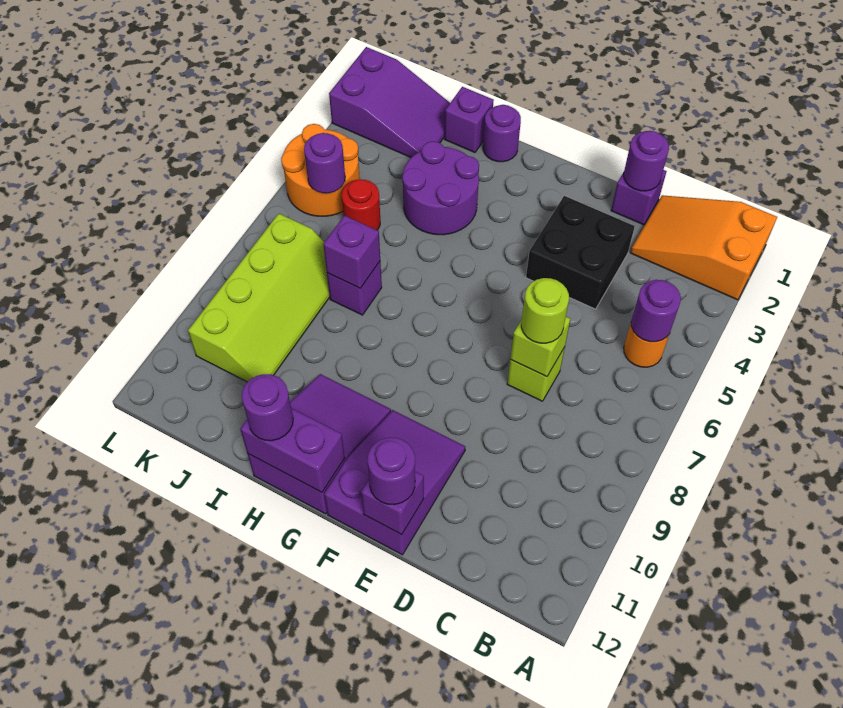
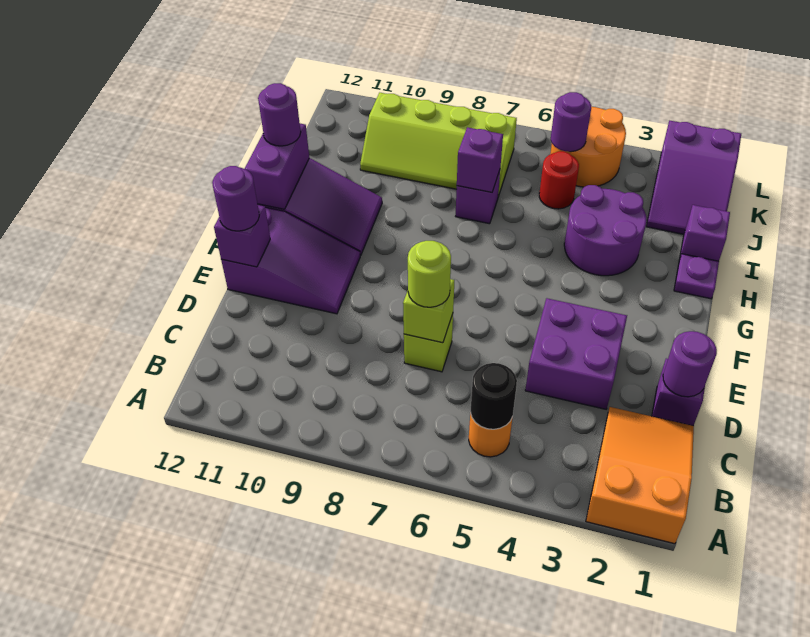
purple round brick B5 level 2 -> black round brick B5 level 2
black brick D3:E4 level 1 -> purple brick D3:E4 level 1
purple round brick H1 level 1 -> purple plate H1 level 1

